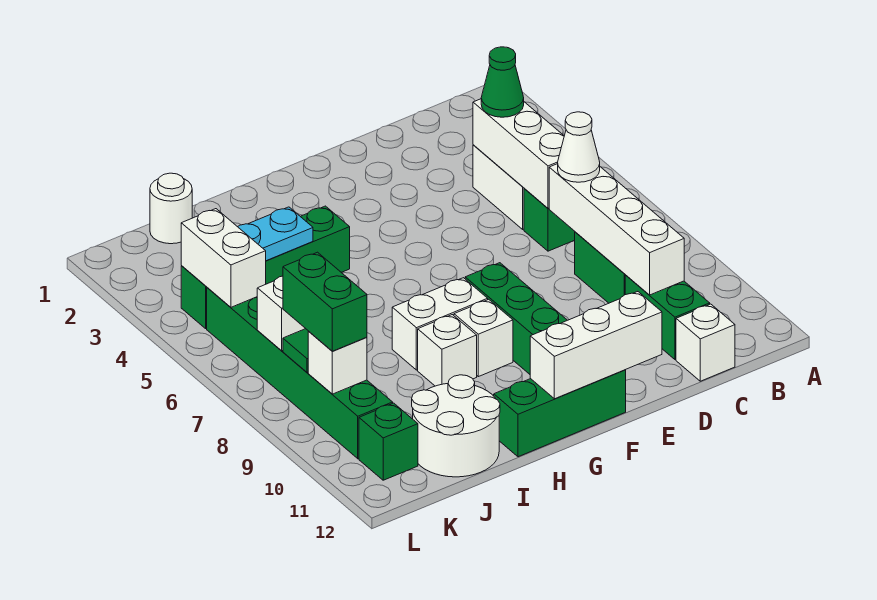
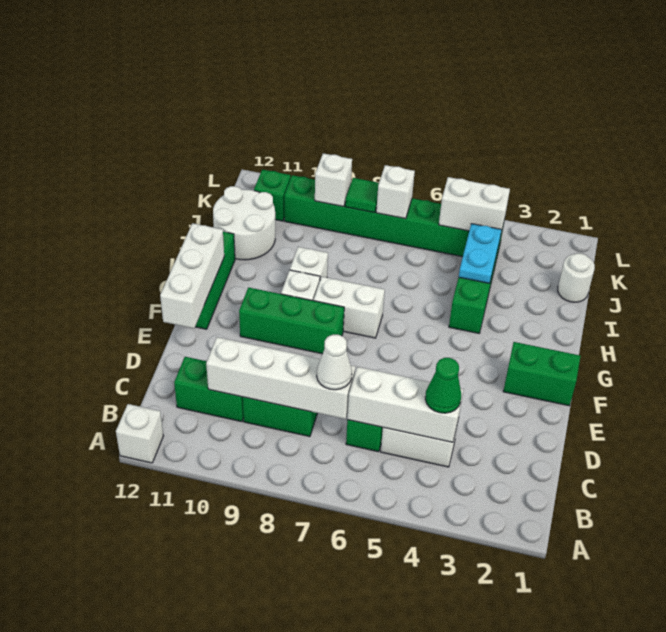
white brick C12 level 1 -> white brick A12 level 1
white brick G8:H8 level 1 -> white brick G7:G8 level 1
green brick K8:K9 level 3 -> green brick F1:F2 level 1

